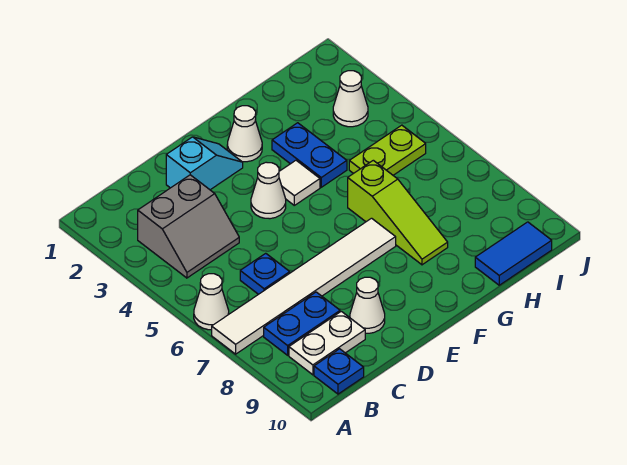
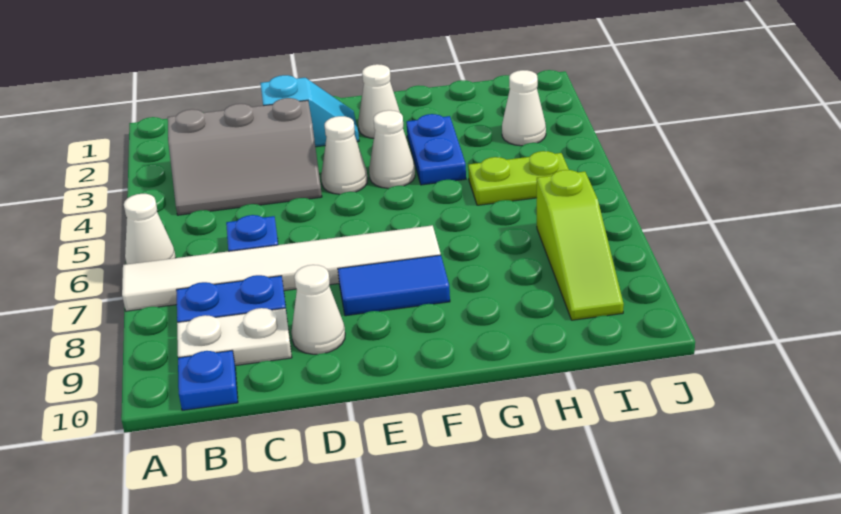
grey slope B3:C4 level 1 top 3 -> grey slope B3:D4 level 1 top 3
white tile F4 level 1 -> white cone F4 level 1
lime slope G6:G8 level 1 top 6 -> lime slope I7:I9 level 1 top 7
blue tile H10:I10 level 1 -> blue tile E8:F8 level 1

